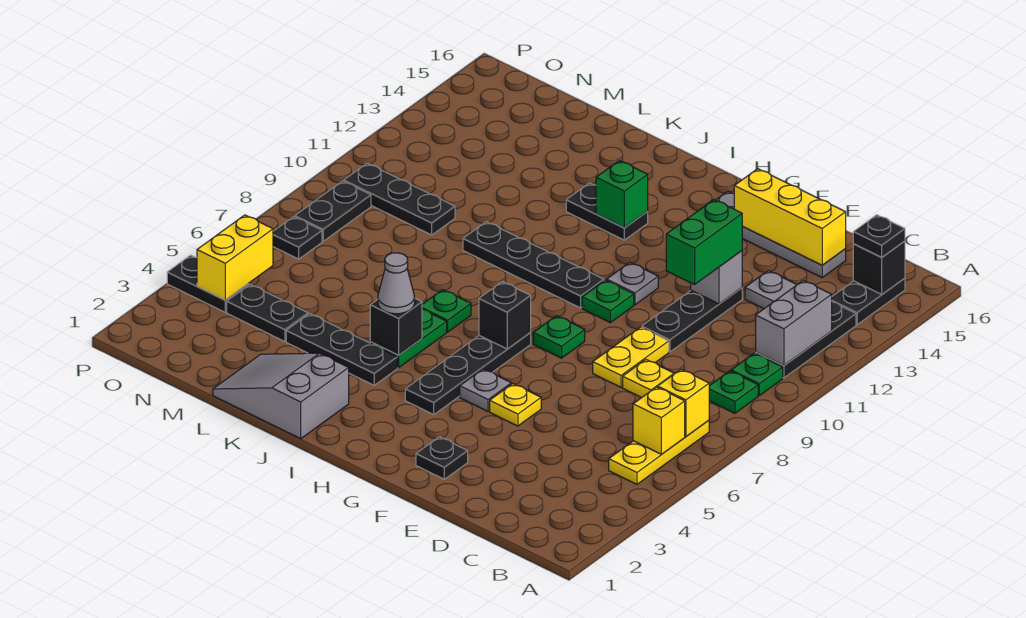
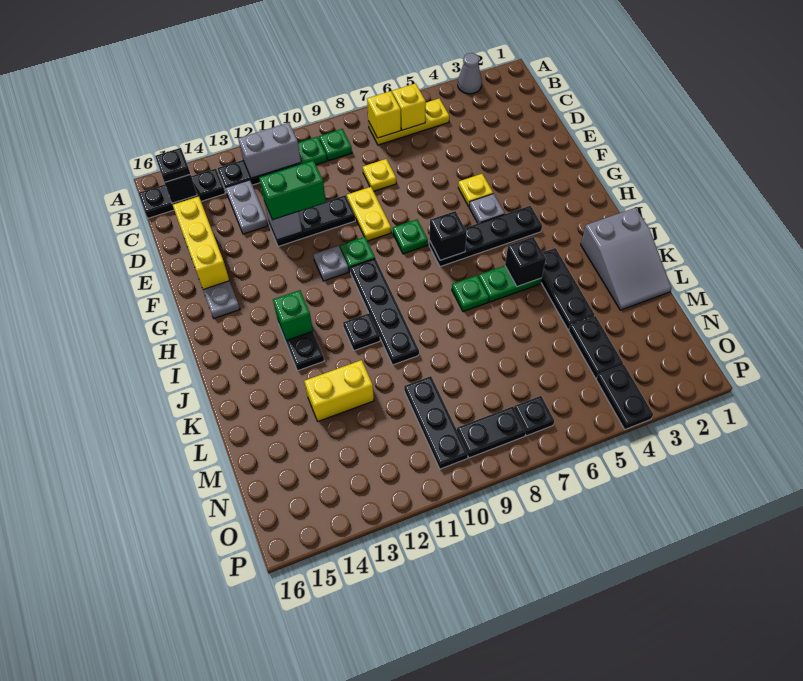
black plate B14:B15 level 1 -> black plate B14:B16 level 1
yellow plate E8:E9 level 1 -> yellow plate E9:F9 level 1
black plate F2 level 1 -> black plate J11 level 1
grey cone J5 level 3 -> grey cone A3 level 1
yellow brick O4:O5 level 2 -> yellow brick L12:L13 level 1

